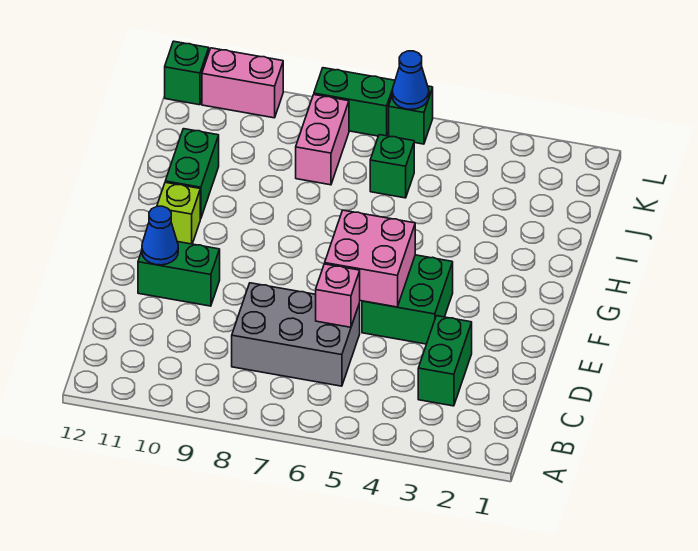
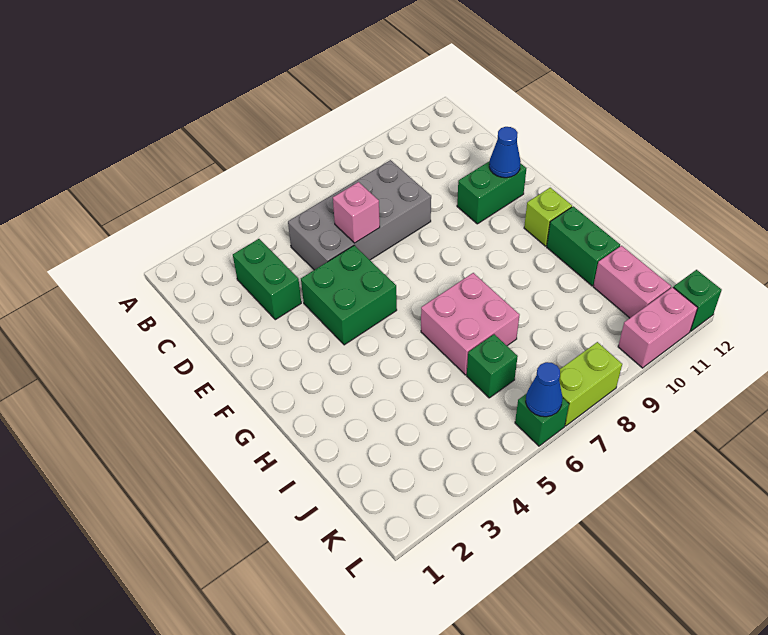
grey brick C6:D8 level 1 -> grey brick C5:D8 level 1
pink brick E5:F6 level 2 -> pink brick H6:I7 level 1
pink brick J8:K8 level 1 -> pink brick J11:K11 level 1
green brick L7:L8 level 1 -> lime brick L7:L8 level 1

